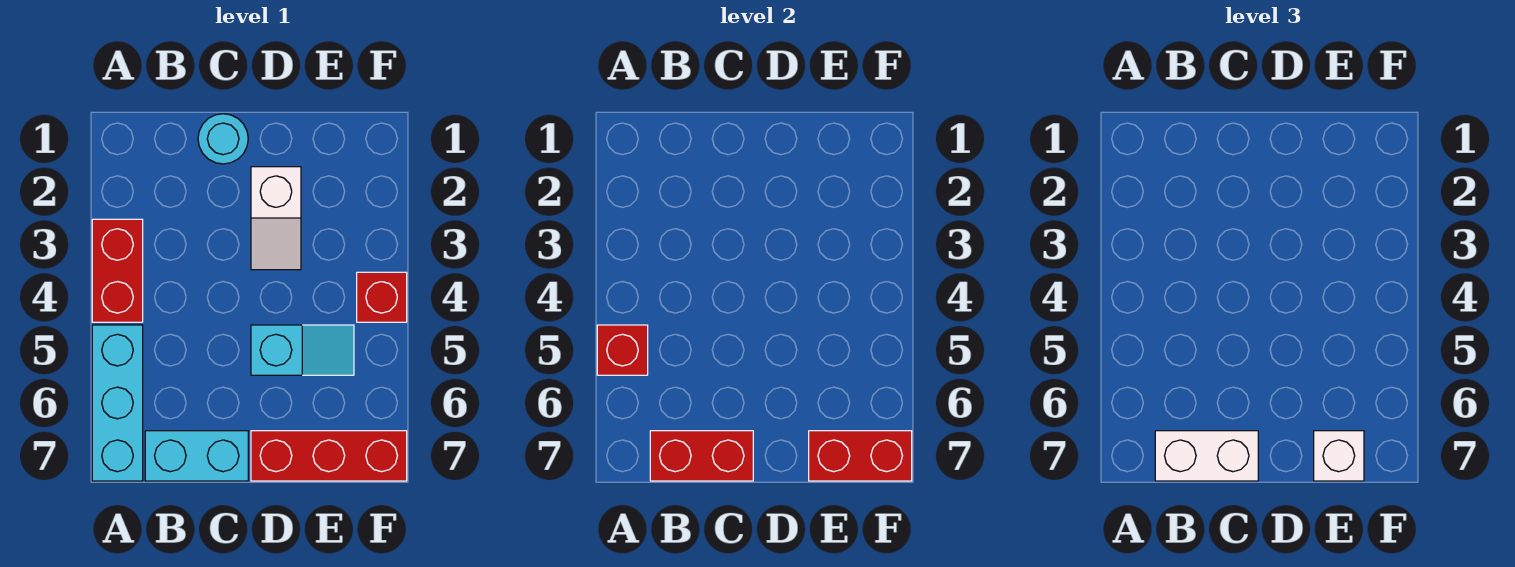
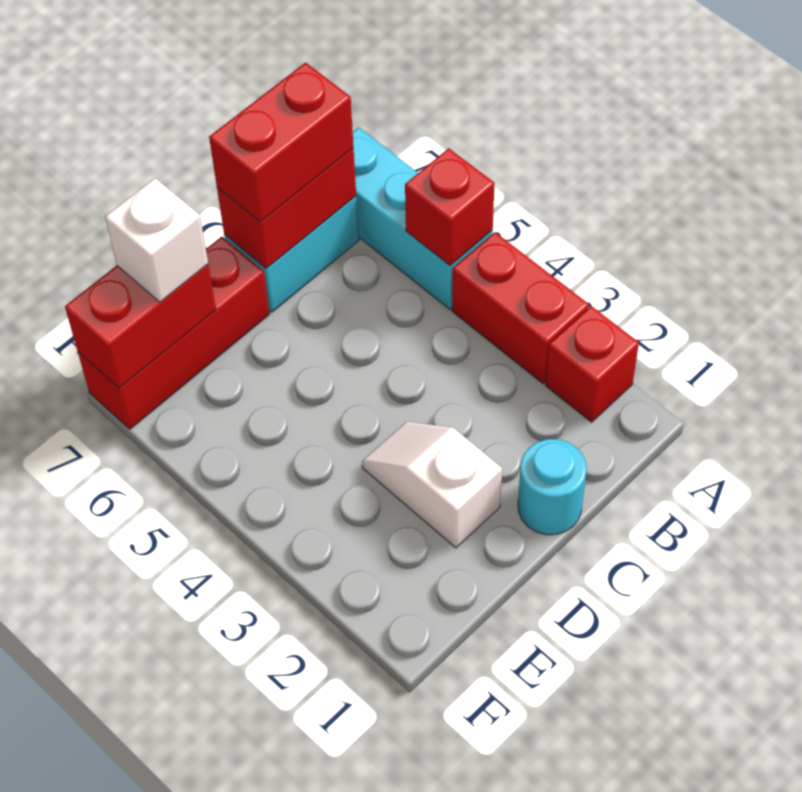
white brick B7:C7 level 3 -> red brick B7:C7 level 3
cyan slope D5:E5 level 1 top D -> none
red brick F4 level 1 -> red brick A2 level 1

